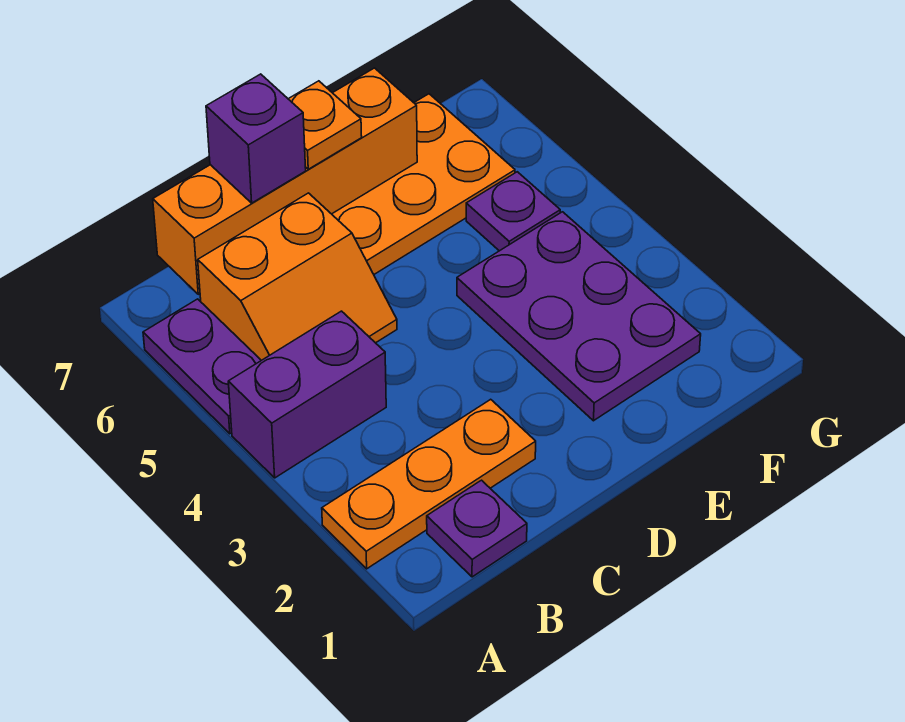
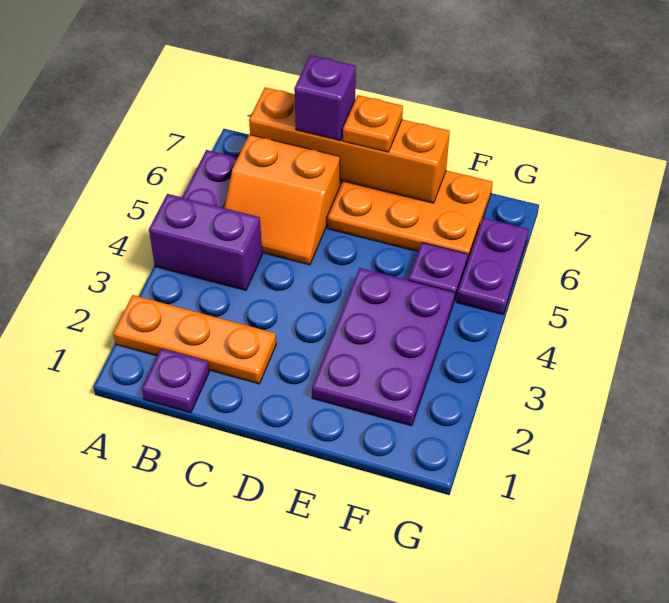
none -> purple plate G5:G6 level 1

